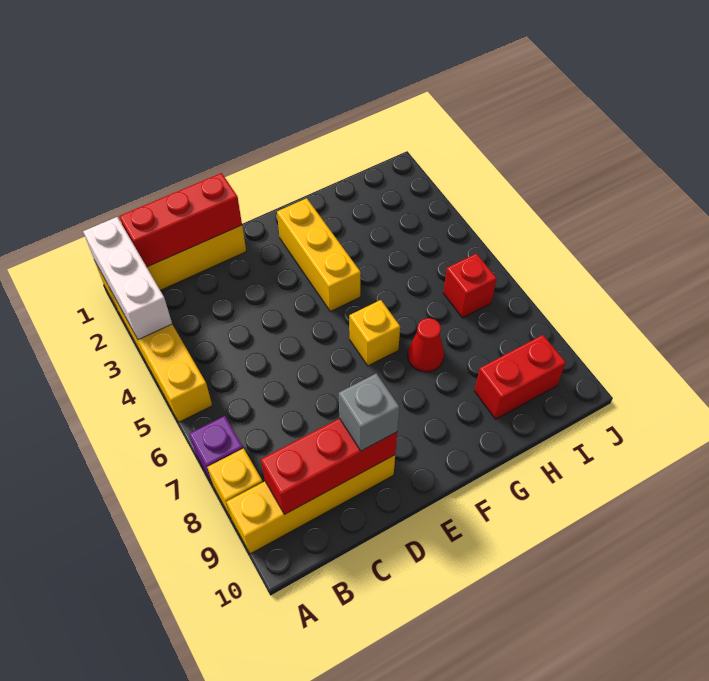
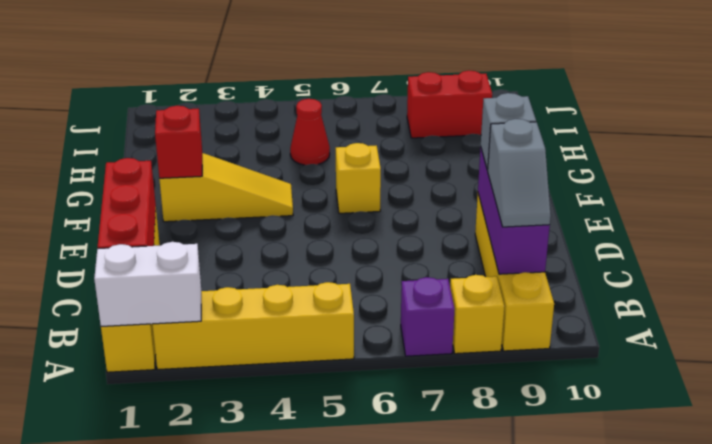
white brick A1:A3 level 2 -> white brick A1:A2 level 2
red brick B9:D9 level 2 -> purple brick B9:D9 level 2
none -> grey slope B9:C9 level 3 top C
yellow brick F2:F4 level 1 -> yellow slope F2:F4 level 1 top 2
red cone G7 level 1 -> red cone H5 level 1
red brick H9:I9 level 1 -> red brick I8:I9 level 1
red brick I6 level 1 -> red brick F2 level 2

